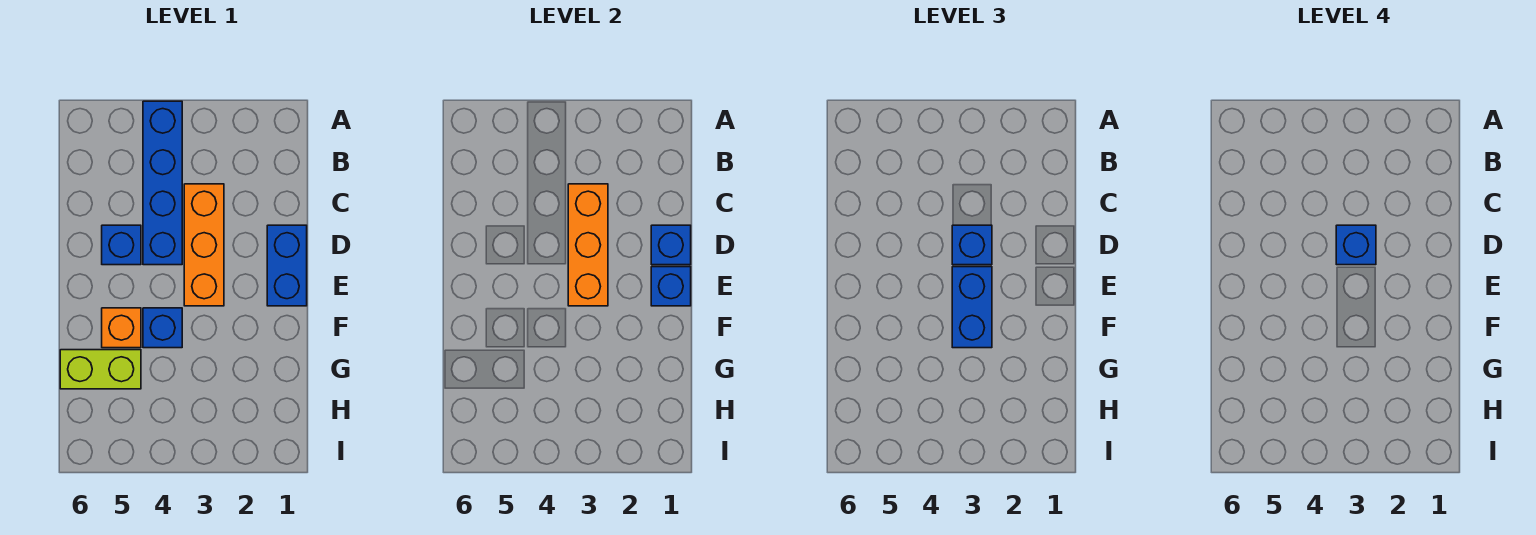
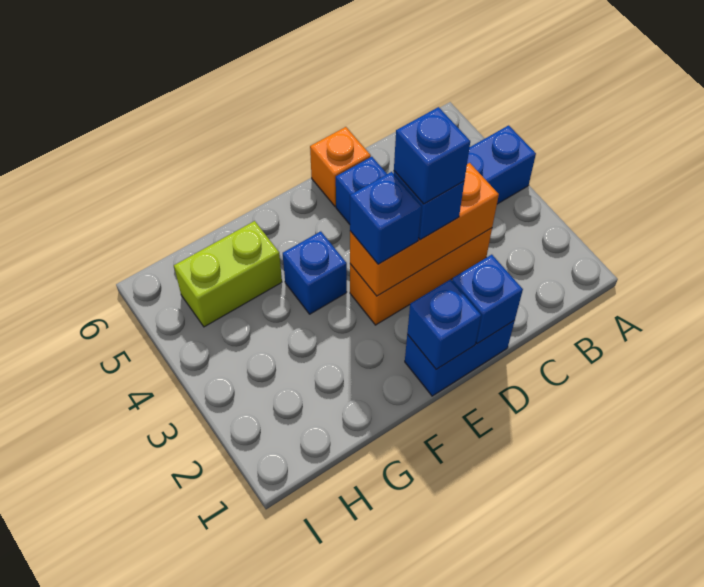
blue brick E3:F3 level 3 -> blue brick E3 level 3
orange brick F5 level 1 -> orange brick D6 level 1
lime brick G5:G6 level 1 -> lime brick G5:H5 level 1

